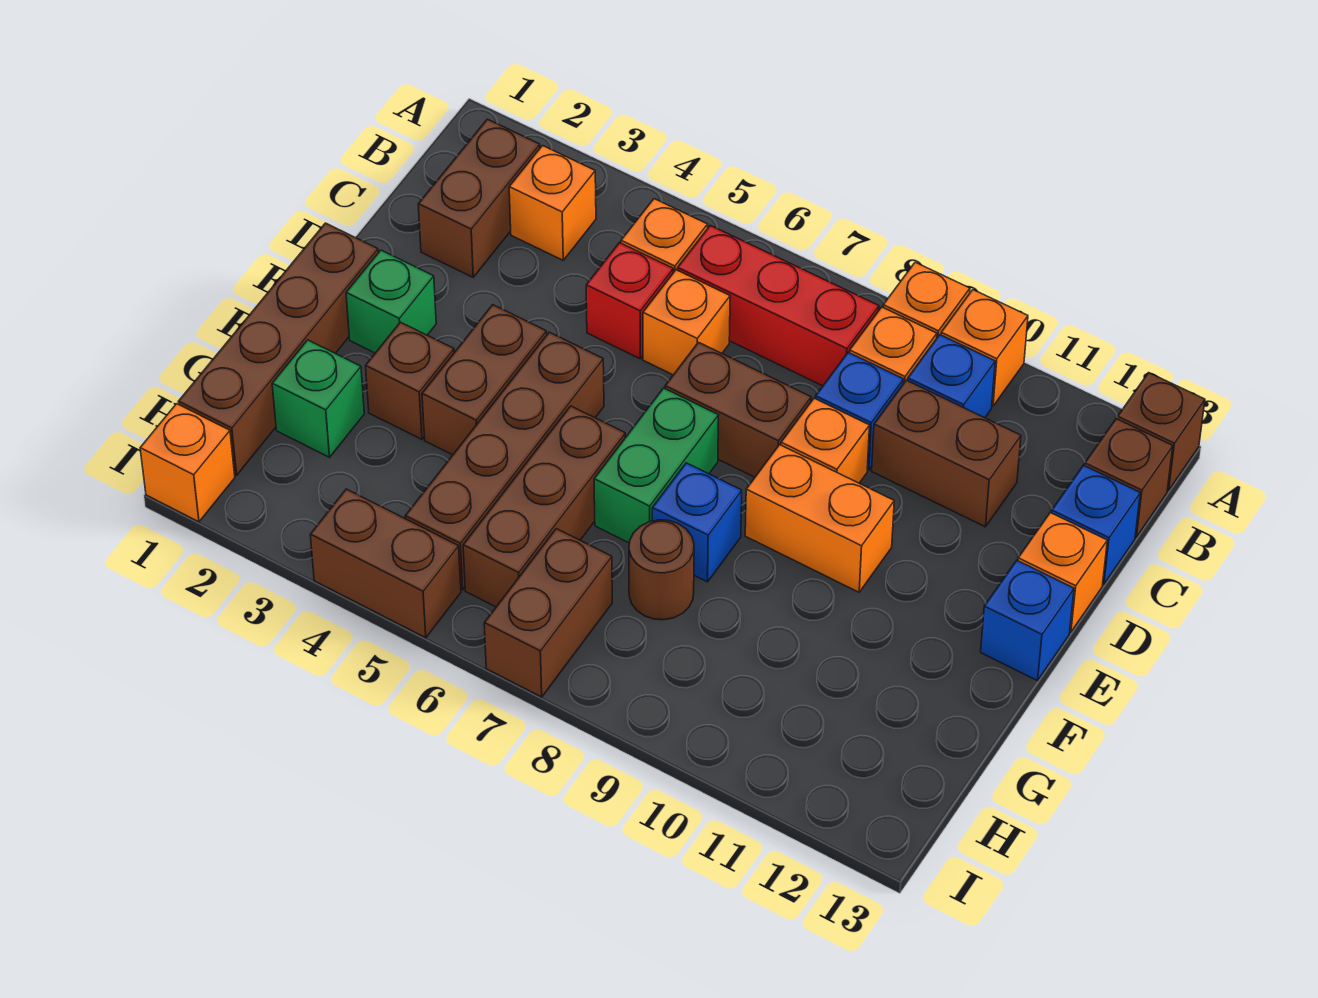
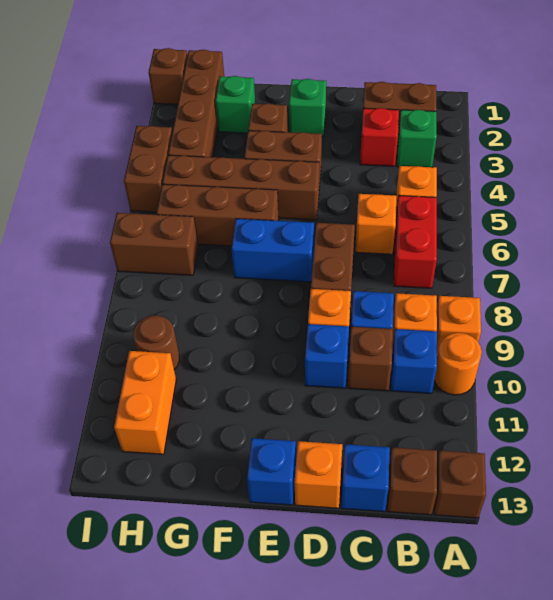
orange brick A10 level 1 -> orange round brick A10 level 1
orange brick B3 level 1 -> green brick B3 level 1
red brick B6:B8 level 1 -> red brick B6:B7 level 1
red brick C5 level 1 -> red brick C3 level 1
brown brick C10:C11 level 1 -> brown brick C10 level 1
brown brick E1:H1 level 1 -> brown brick H1:H4 level 1
green brick E7:F7 level 1 -> blue brick E7:F7 level 1
orange brick E9:E10 level 1 -> orange brick H11:H12 level 1
blue brick F8 level 1 -> blue brick D10 level 1
brown round brick G8 level 1 -> brown round brick H10 level 1
orange brick I1 level 1 -> brown brick I1 level 1

